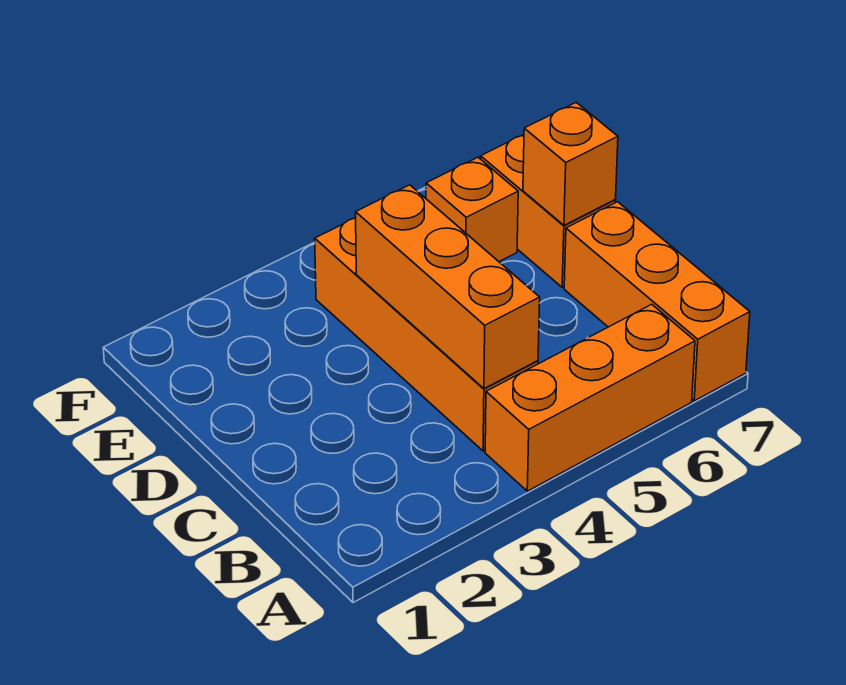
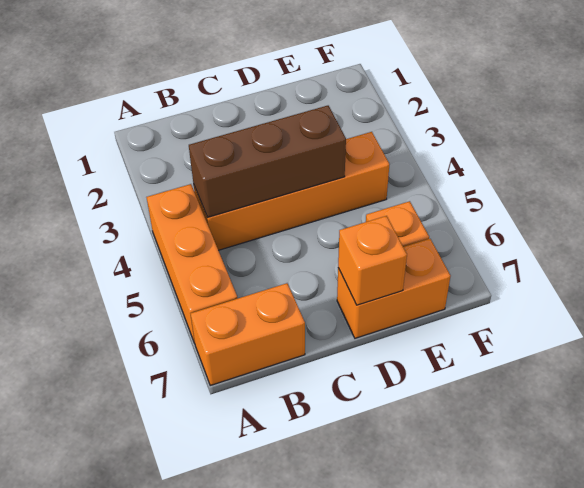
orange brick A7:C7 level 1 -> orange brick A7:B7 level 1
orange brick B4:D4 level 2 -> brown brick B4:D4 level 2

